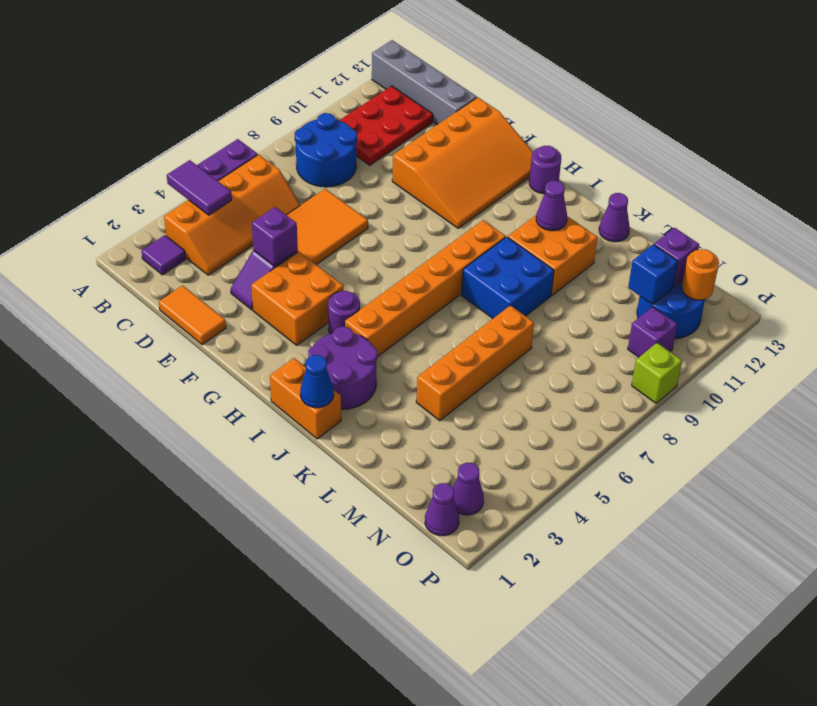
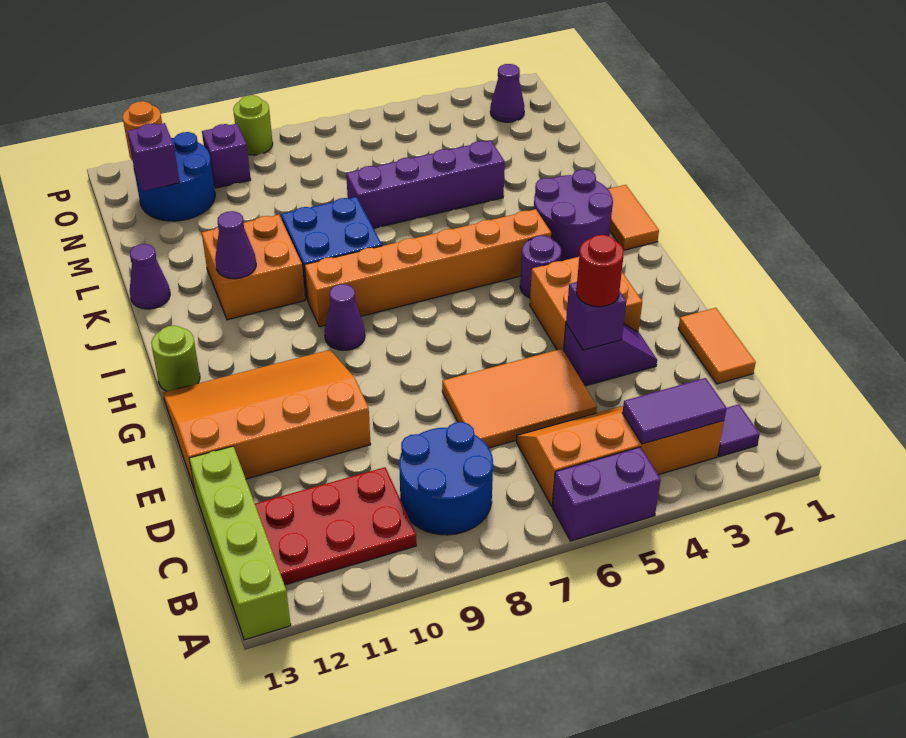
purple tile A4:B4 level 2 -> purple tile B3:B4 level 2
grey brick A13:D13 level 1 -> lime brick A13:D13 level 1
none -> red round brick E4 level 3
purple round brick H13 level 1 -> lime round brick H13 level 1
orange brick I1:J1 level 1 -> orange tile I1:J1 level 1
blue cone J1 level 2 -> none
orange brick L4:L7 level 1 -> purple brick L4:L7 level 1
blue brick N11 level 2 -> none
purple cone O1 level 1 -> purple cone H9 level 1
lime brick P9 level 1 -> lime round brick P9 level 1

